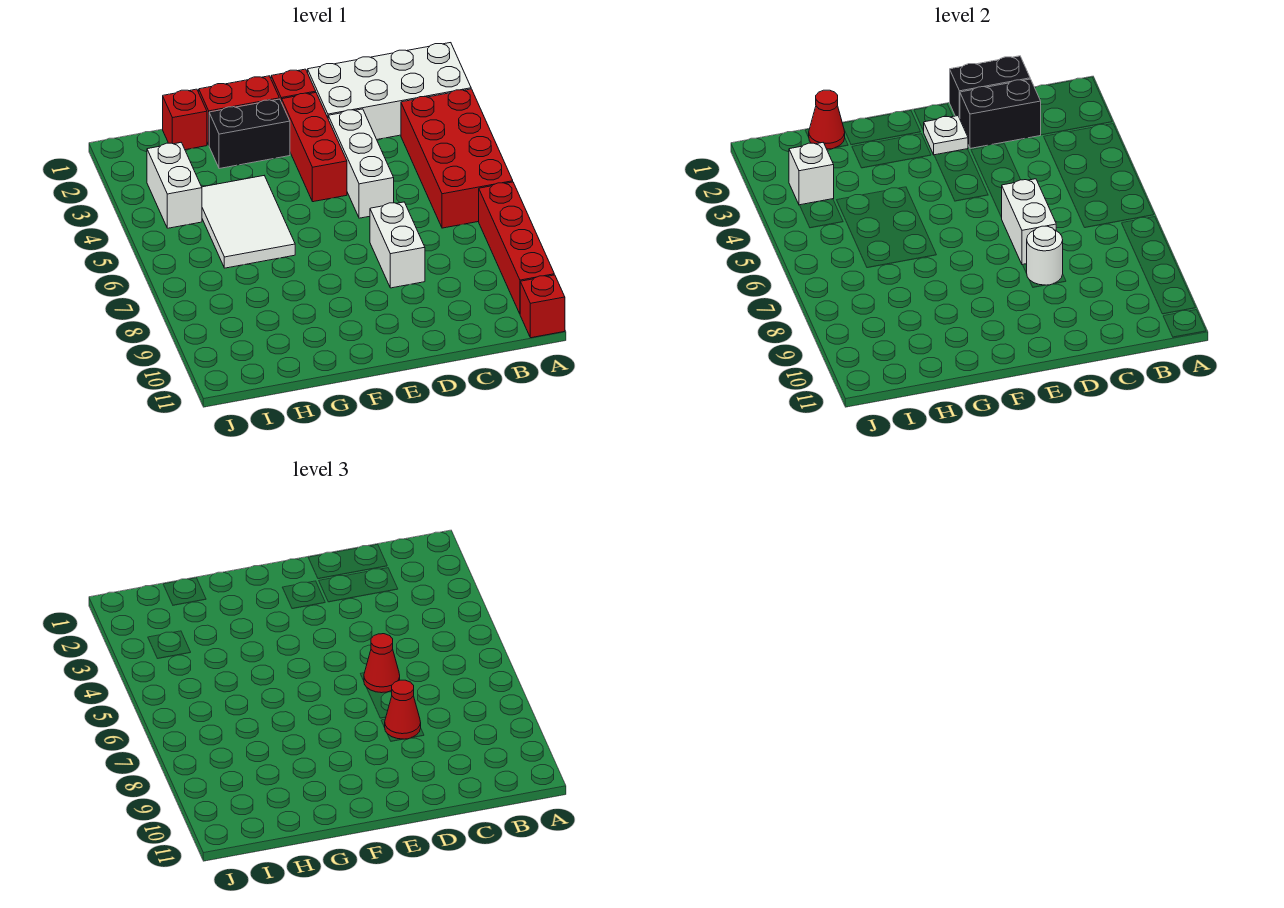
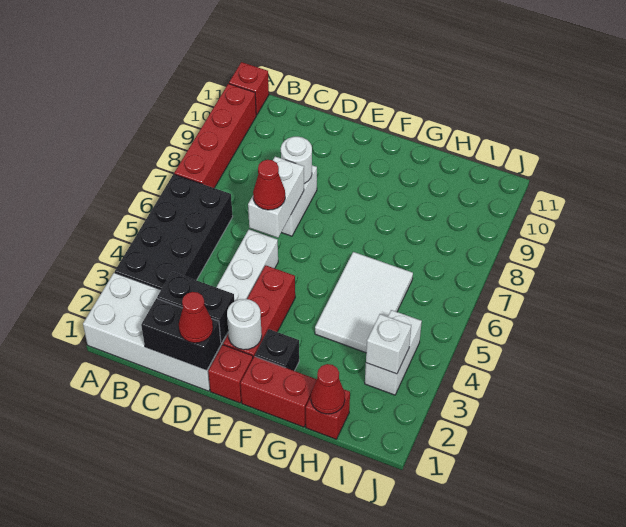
red brick A3:B6 level 1 -> black brick A3:B6 level 1
red cone D8 level 3 -> red cone D1 level 3
white plate E2 level 2 -> white round brick E2 level 2
black brick F2:G2 level 1 -> black brick F2 level 1

